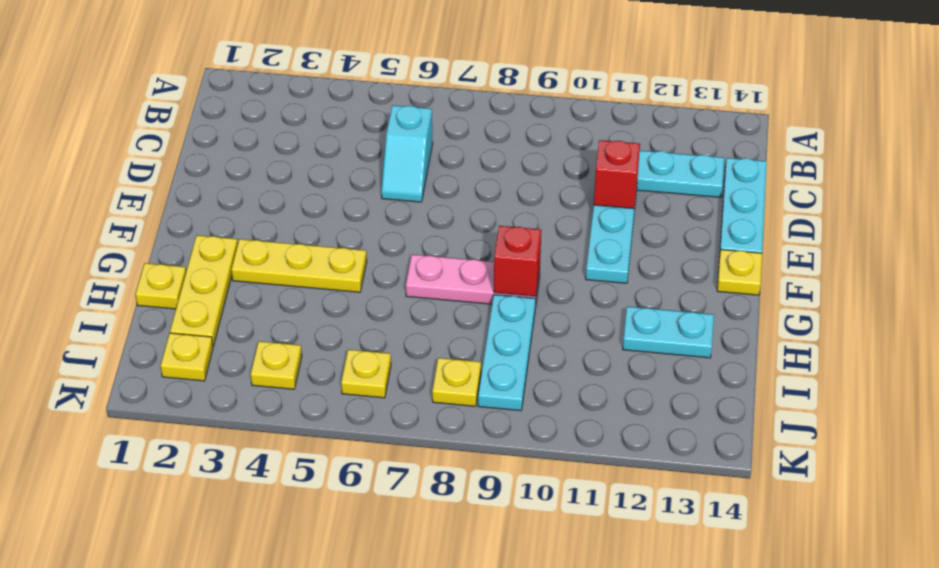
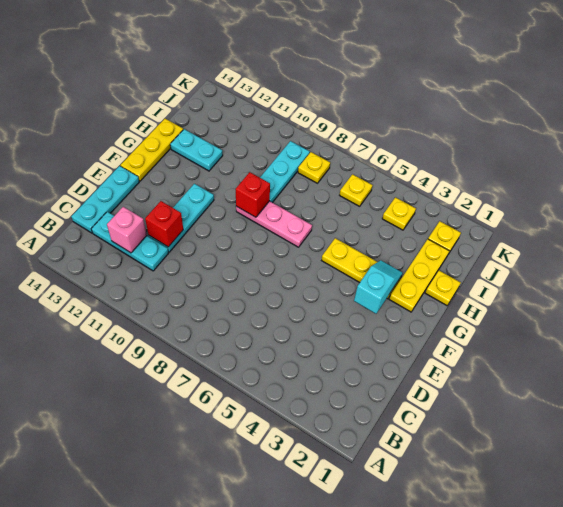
cyan slope C6:D6 level 1 top C -> cyan slope F3:G3 level 2 top F
none -> pink brick C12 level 2
yellow plate F14 level 1 -> yellow plate F14:H14 level 1

